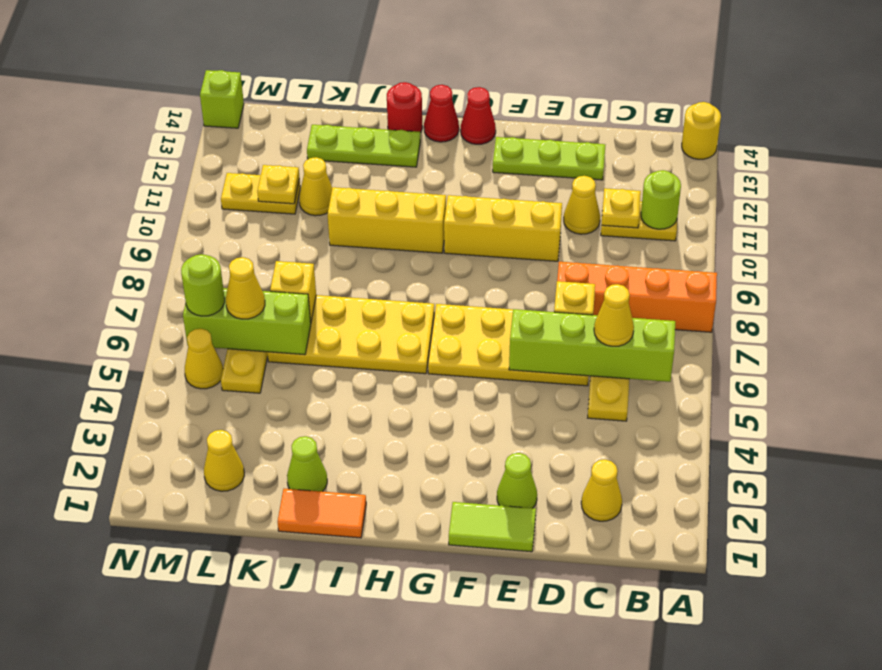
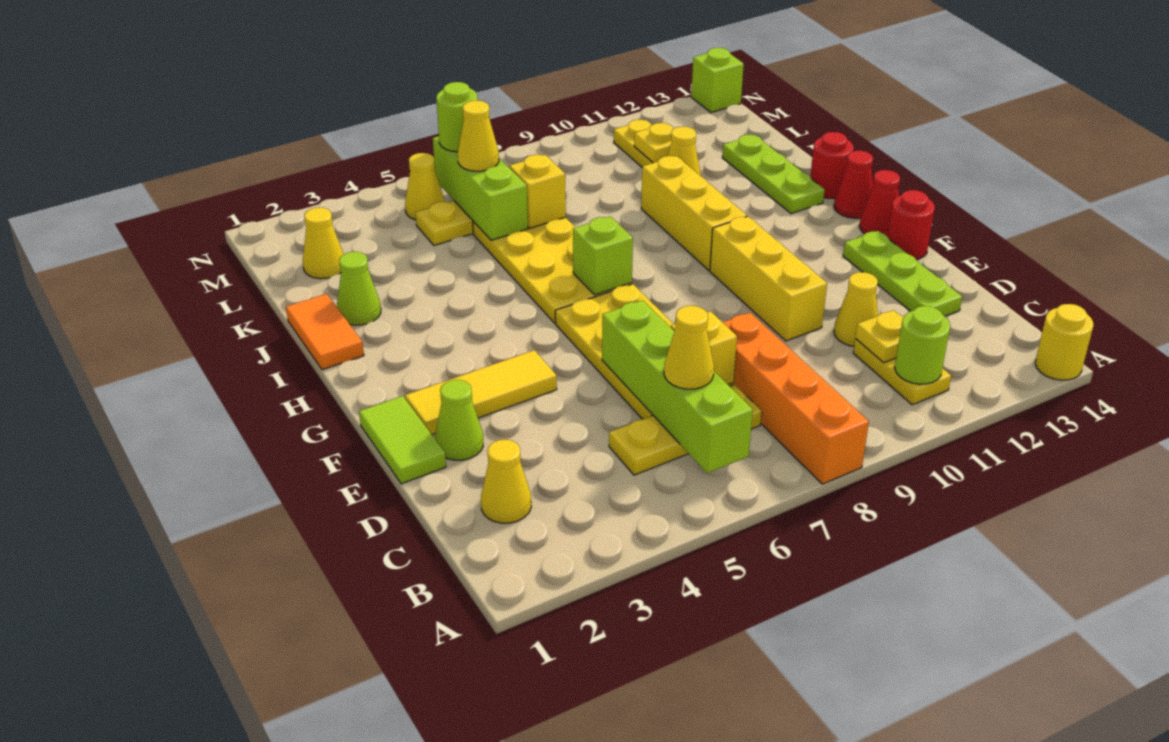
none -> yellow tile F2:F4 level 1
none -> red round brick F14 level 1
none -> lime brick H7 level 2

